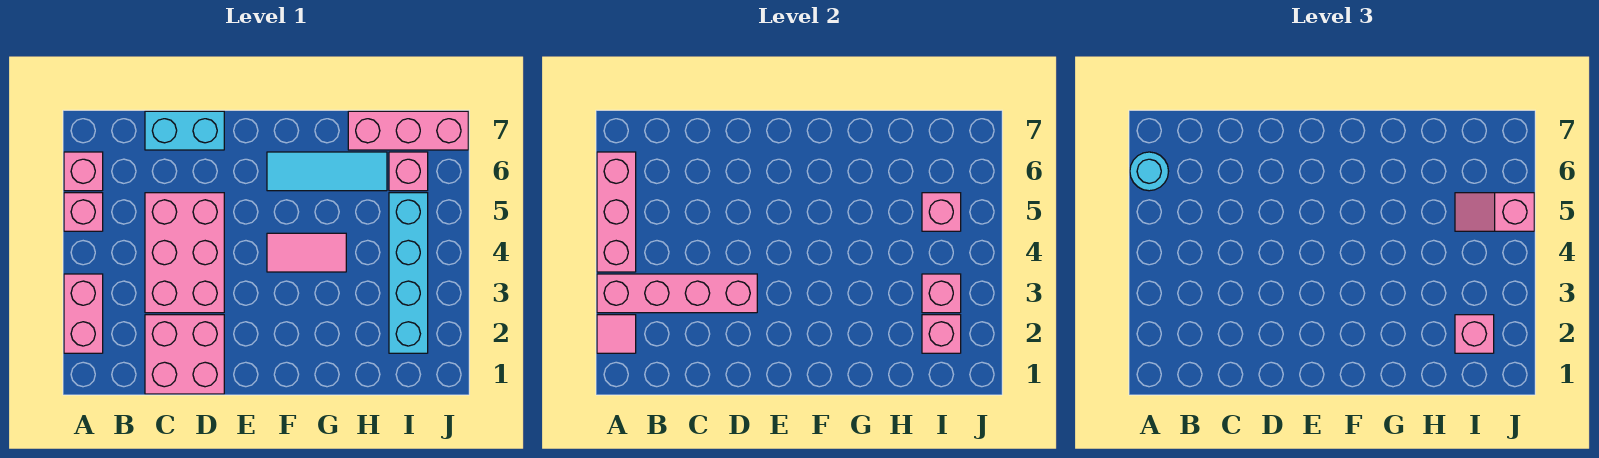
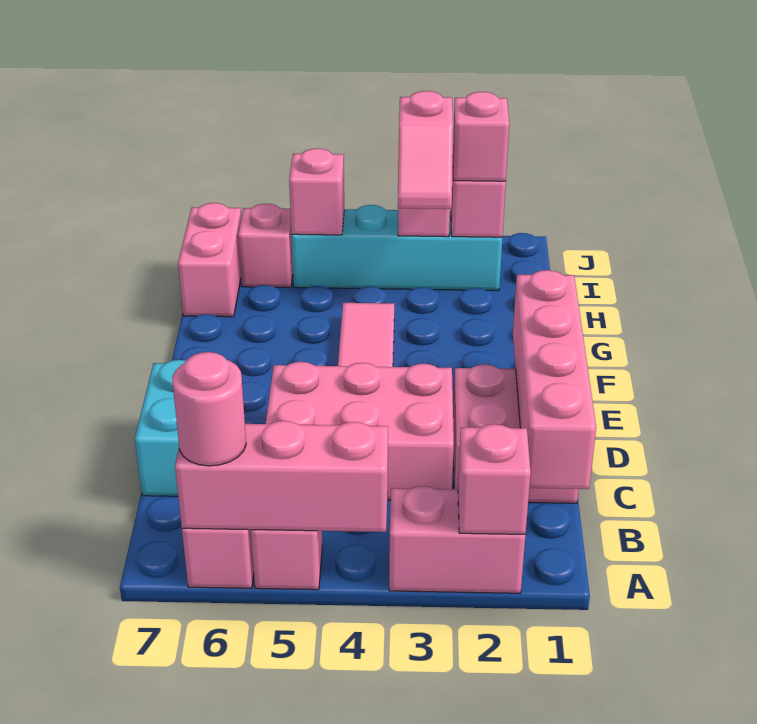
pink tile A2 level 2 -> pink brick A2 level 2
pink brick A3:D3 level 2 -> pink brick B1:E1 level 2
cyan round brick A6 level 3 -> pink round brick A6 level 3
cyan tile F6:H6 level 1 -> none
pink brick H7:J7 level 1 -> pink brick H7:I7 level 1
pink slope I5:J5 level 3 top J -> pink slope H3:I3 level 3 top I

